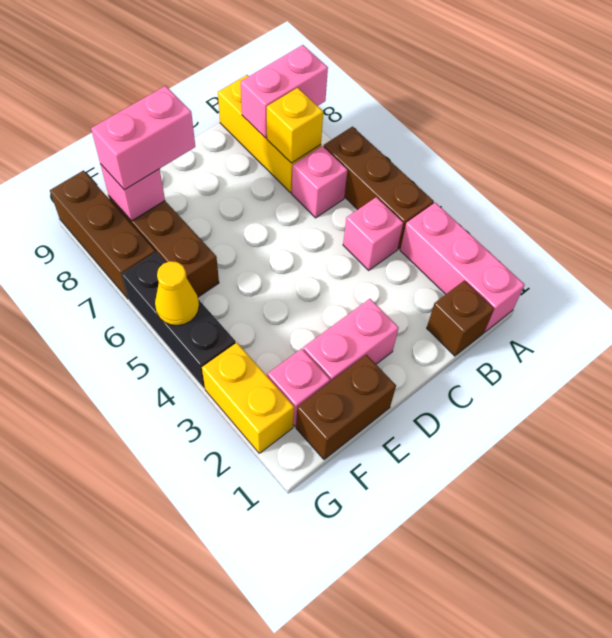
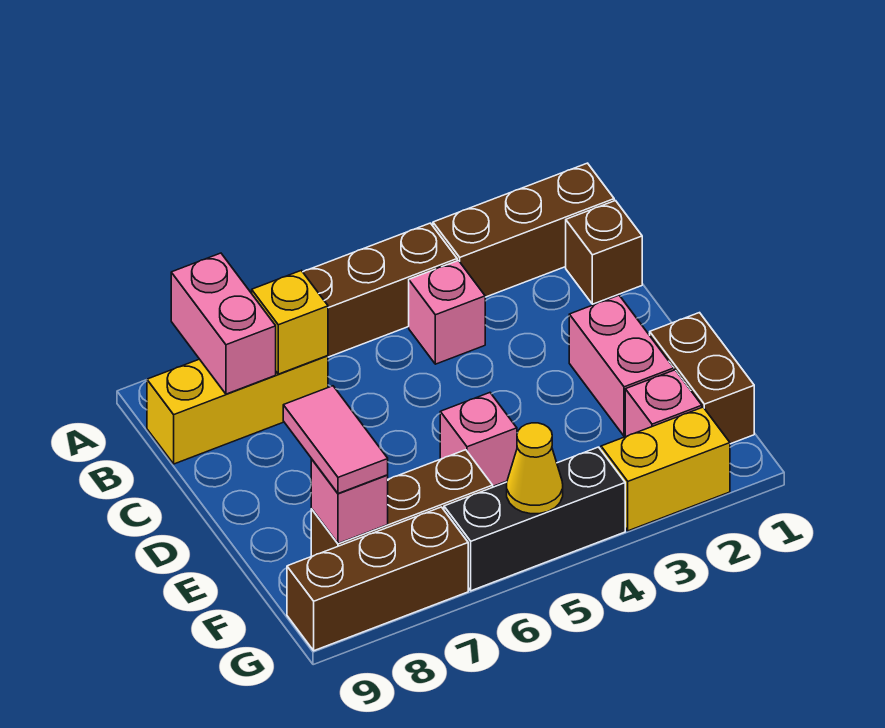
pink brick A1:A3 level 1 -> brown brick A1:A3 level 1
pink brick B6 level 1 -> pink brick E5 level 1
pink brick E8:F8 level 3 -> pink tile E8:F8 level 3

